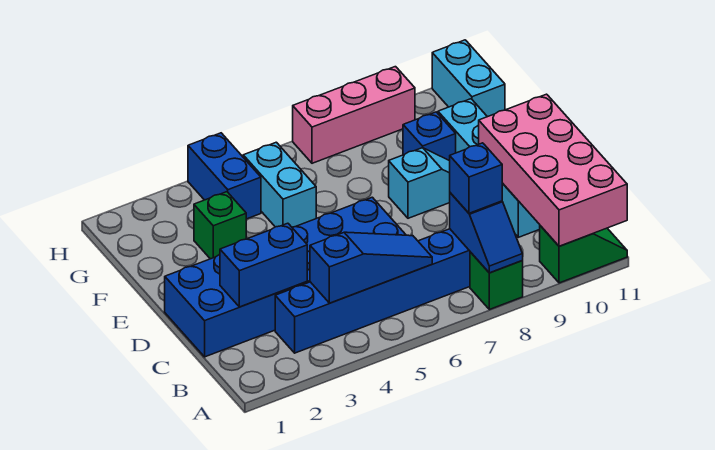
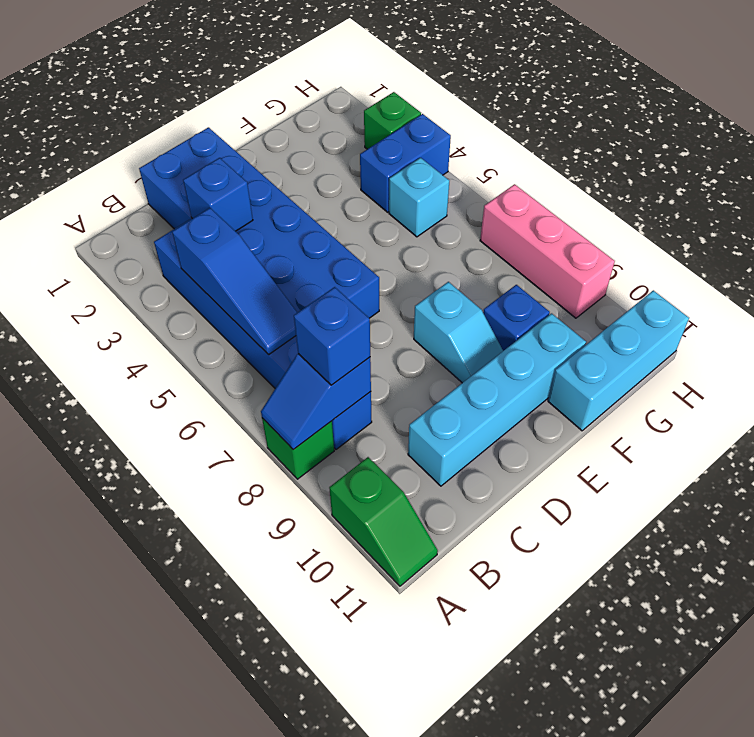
pink brick A10:D11 level 2 -> none
blue brick C2:C3 level 2 -> blue brick C3 level 2
green brick F3 level 1 -> green brick H3 level 1
cyan brick F5:G5 level 1 -> cyan brick G5 level 1
cyan brick G11:H11 level 1 -> cyan brick F11:H11 level 1

